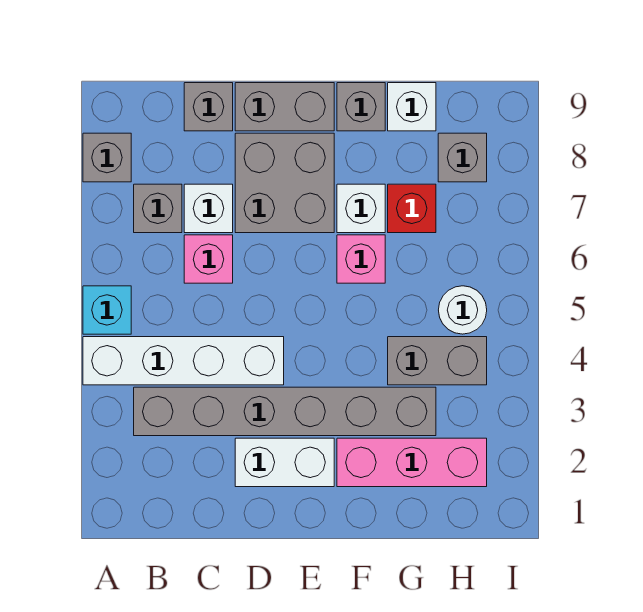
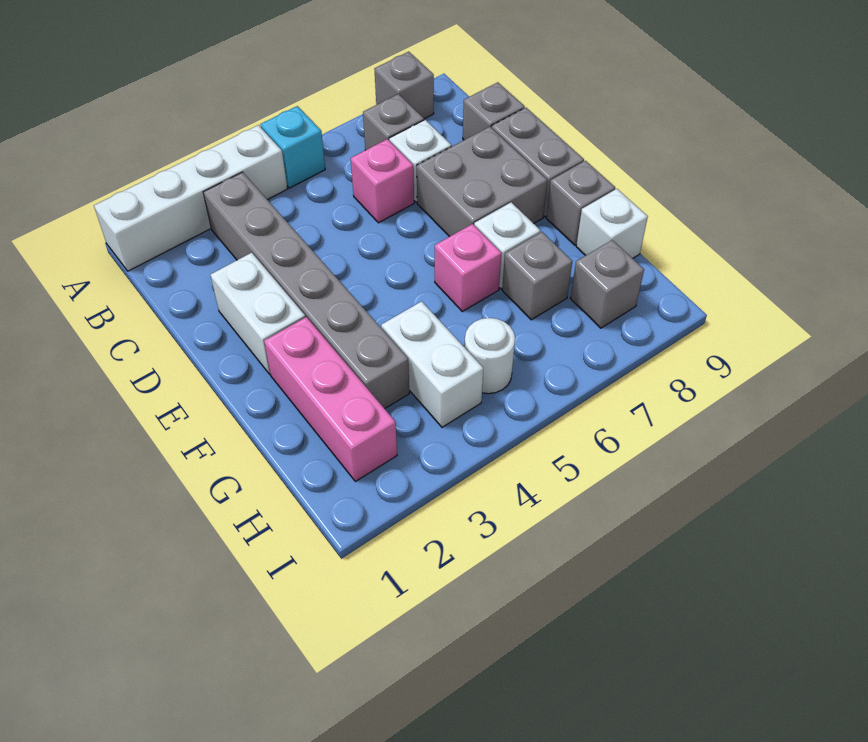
white brick A4:D4 level 1 -> white brick A1:A4 level 1
grey brick G4:H4 level 1 -> white brick G4:H4 level 1
red brick G7 level 1 -> grey brick G7 level 1

